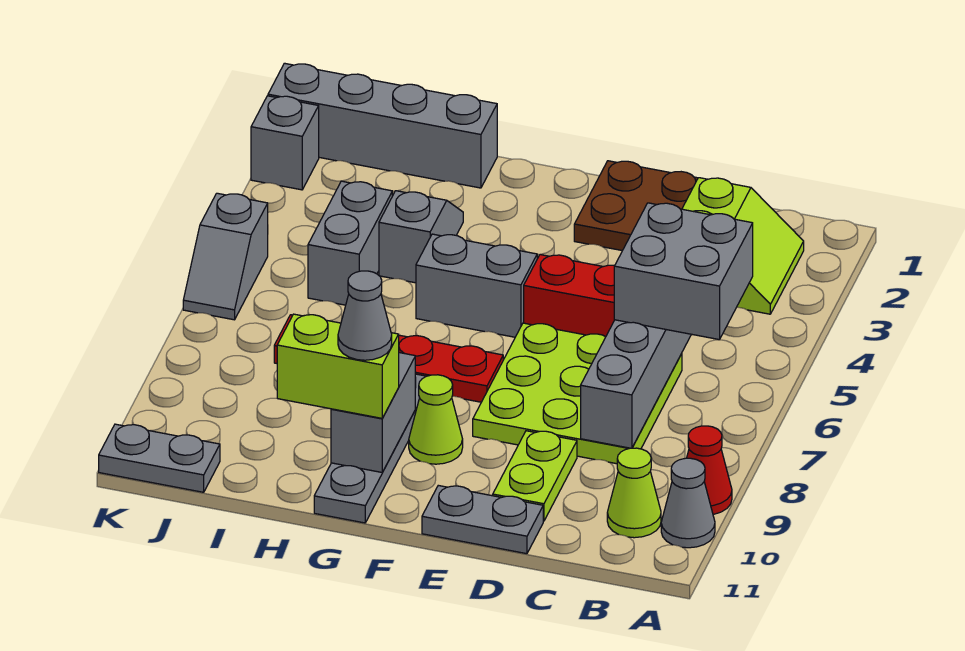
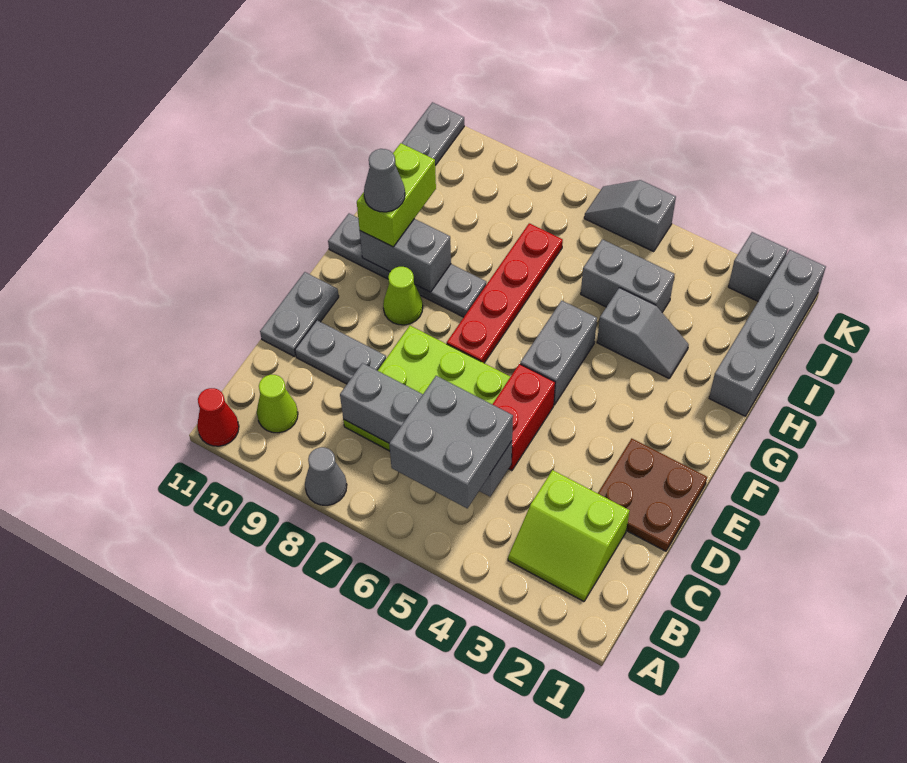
red cone A9 level 1 -> red cone A11 level 1
grey cone A10 level 1 -> grey cone A8 level 1
lime plate D9:D10 level 1 -> grey plate D9:D10 level 1

